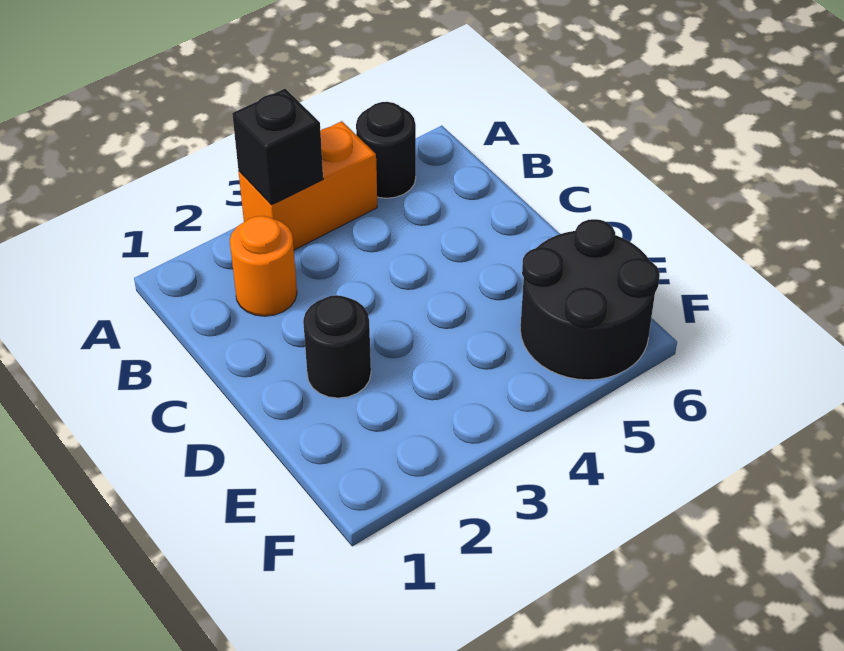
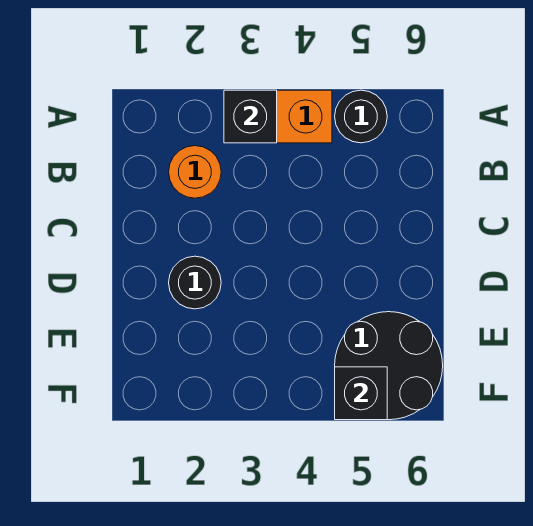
none -> black brick F5 level 2

